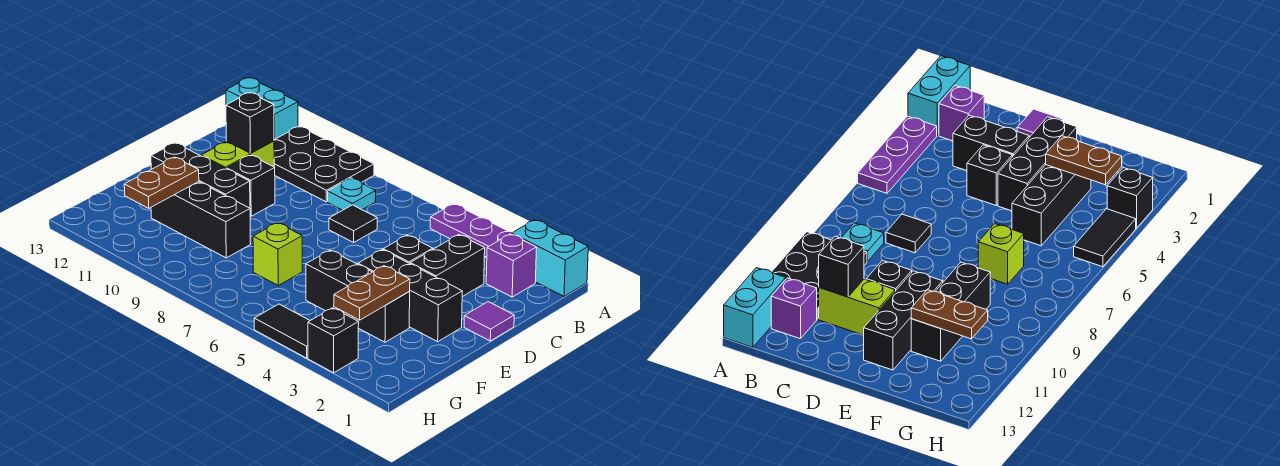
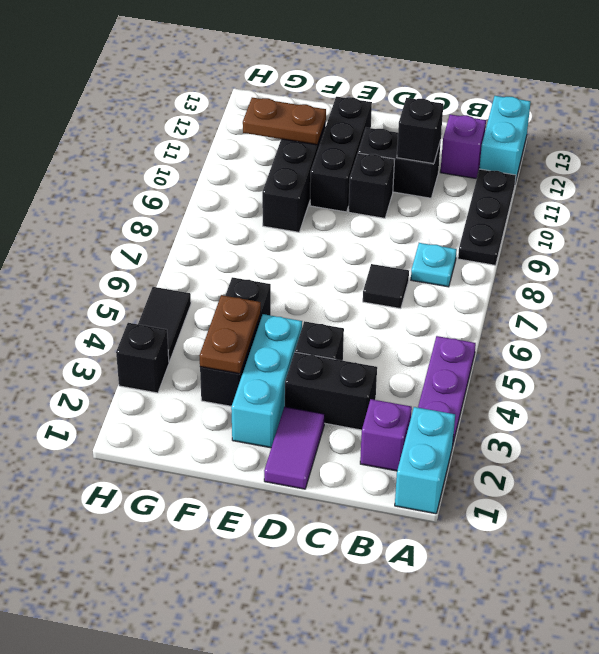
black plate A9:B11 level 1 -> black plate A9:A11 level 1
lime brick C11:D11 level 1 -> black brick C11:D11 level 1
purple tile D1 level 1 -> purple tile D1:D2 level 1
black brick E2:E4 level 1 -> cyan brick E2:E4 level 1
brown plate F3:G3 level 2 -> brown plate F3:F4 level 2
lime brick F7 level 1 -> none

